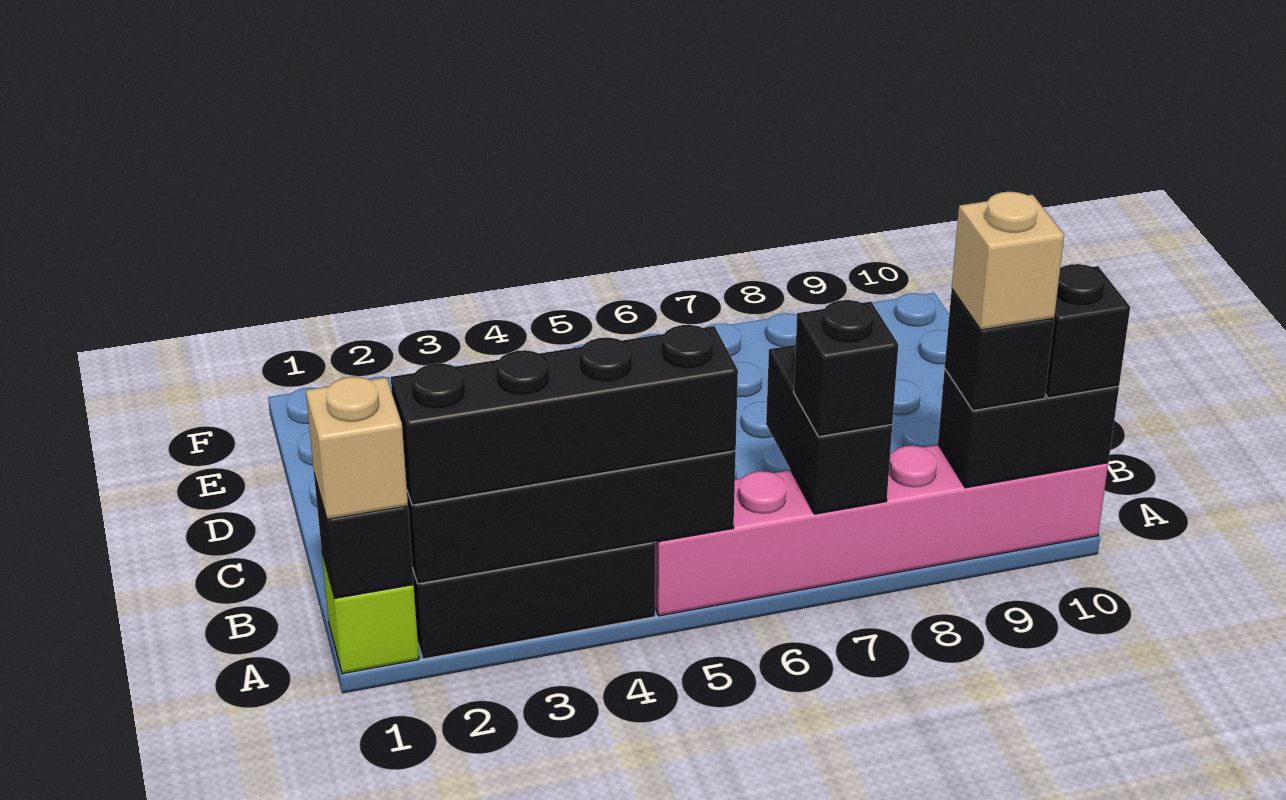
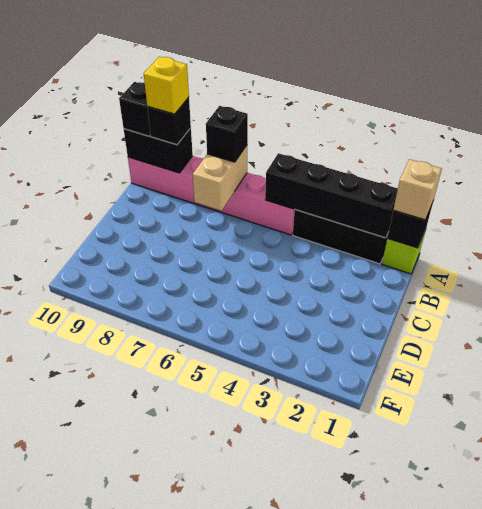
black brick A2:A5 level 3 -> none
black brick A7:B7 level 2 -> tan brick A7:B7 level 2
tan brick A9 level 4 -> yellow brick A9 level 4

